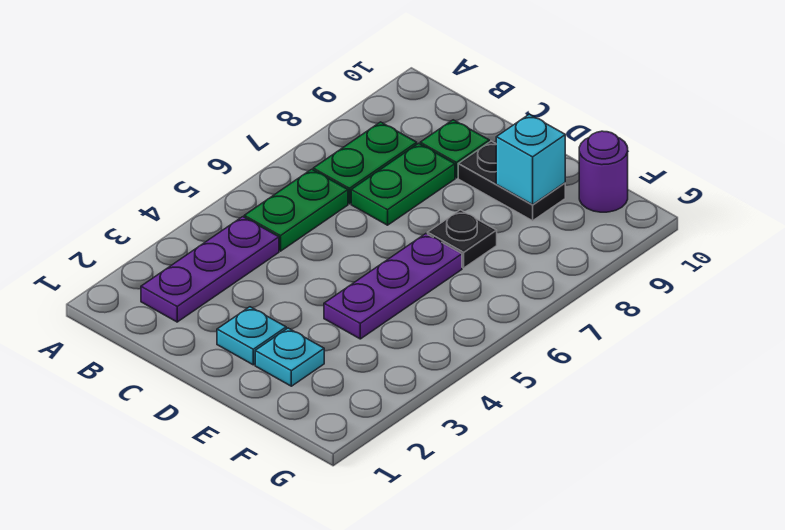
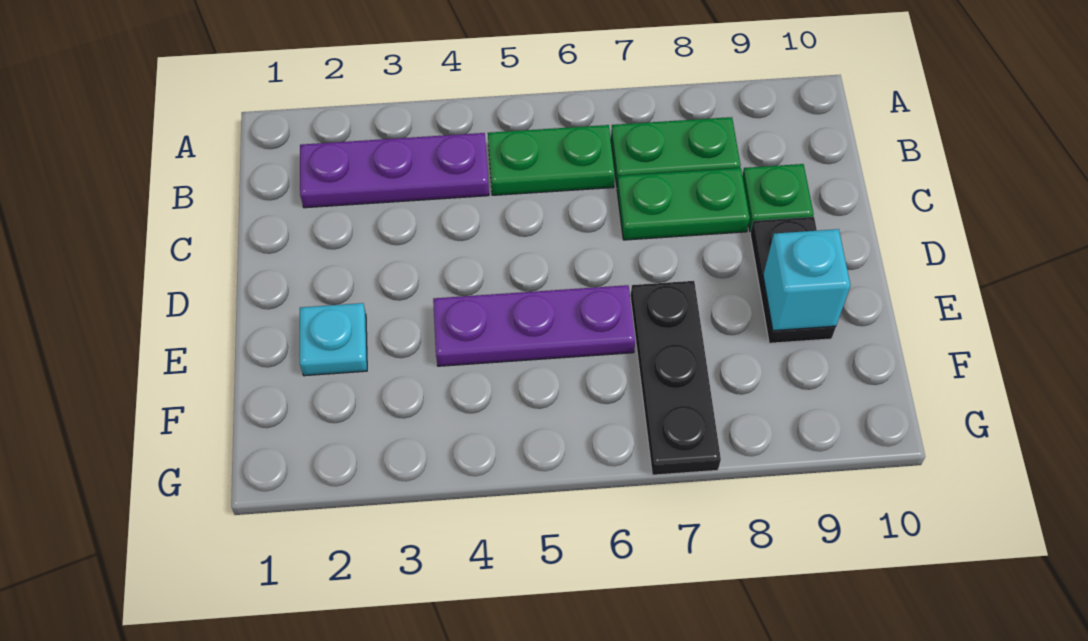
cyan plate D2 level 1 -> none
black plate E7 level 1 -> black plate E7:G7 level 1
purple round brick F10 level 1 -> none

